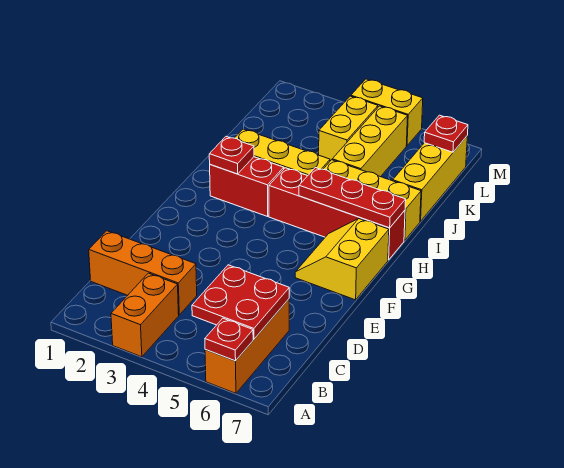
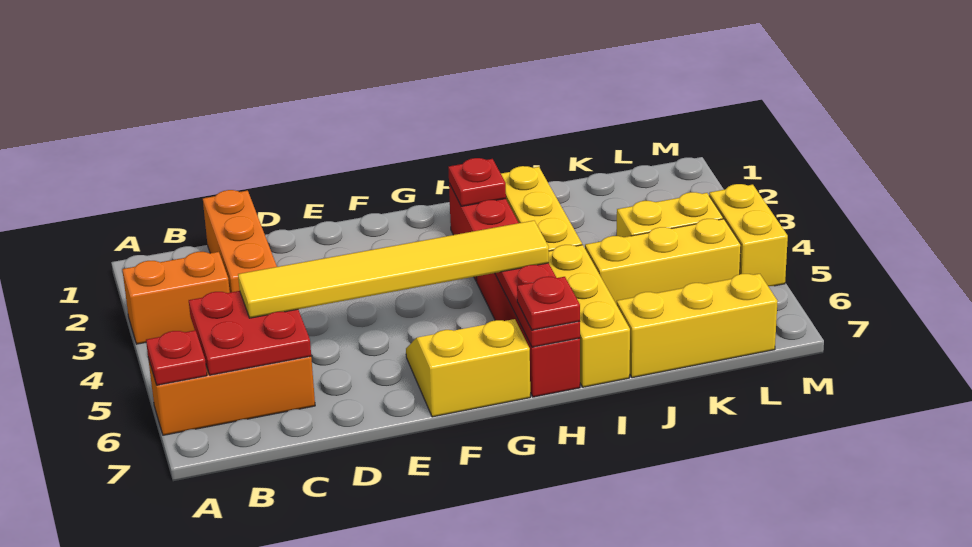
none -> yellow tile C5:H5 level 3
red plate L7 level 2 -> red plate H7 level 3

